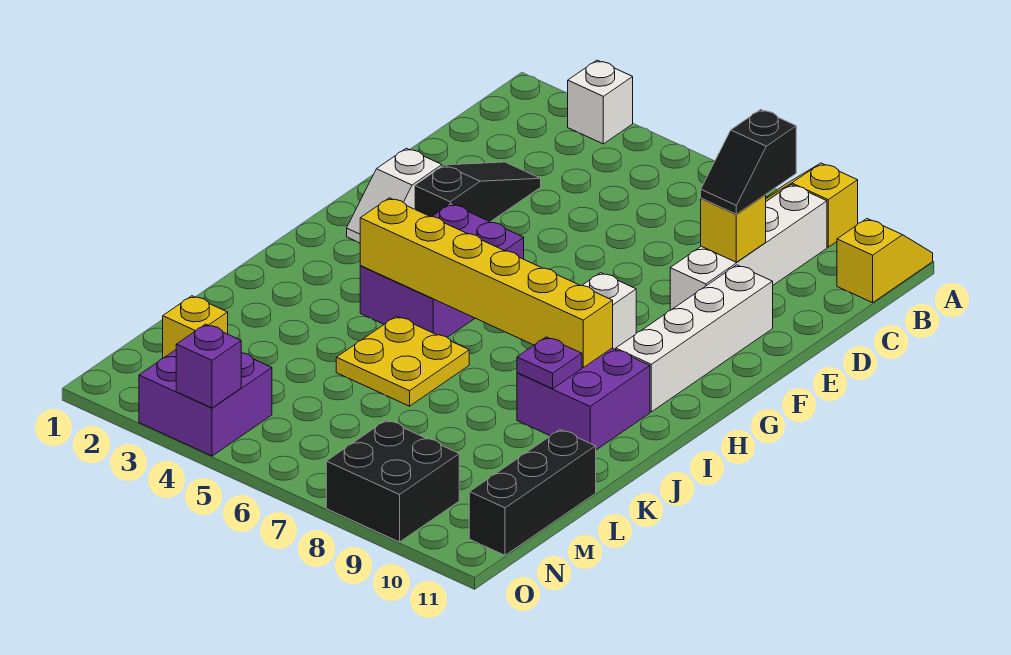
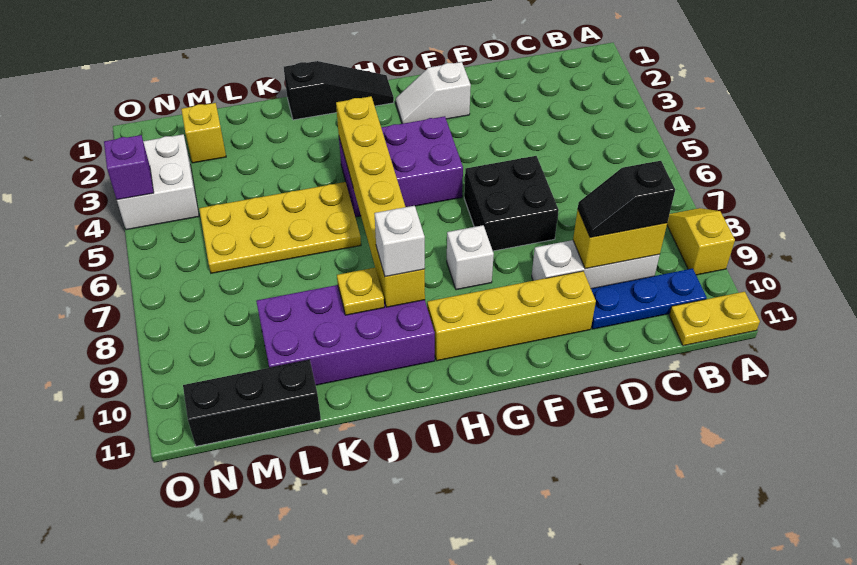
white brick A3 level 1 -> white brick I9 level 3
yellow slope A11:B11 level 1 top B -> yellow plate A11:B11 level 1
white brick B9:E9 level 1 -> white brick C9:E9 level 1
none -> blue plate B10:D10 level 1
black slope D3:F3 level 1 top F -> black slope H1:J1 level 1 top J
yellow brick D9 level 2 -> yellow brick C9:D9 level 2
white brick E10:H10 level 1 -> yellow brick E10:H10 level 1
purple brick I9:J10 level 1 -> purple brick I9:L10 level 1
yellow plate J5:K6 level 1 -> yellow plate J5:M6 level 1
purple plate J9 level 2 -> yellow plate J9 level 2
purple brick N3:O4 level 1 -> white brick N3:O4 level 1
black brick N8:O9 level 1 -> black brick E6:F7 level 1

